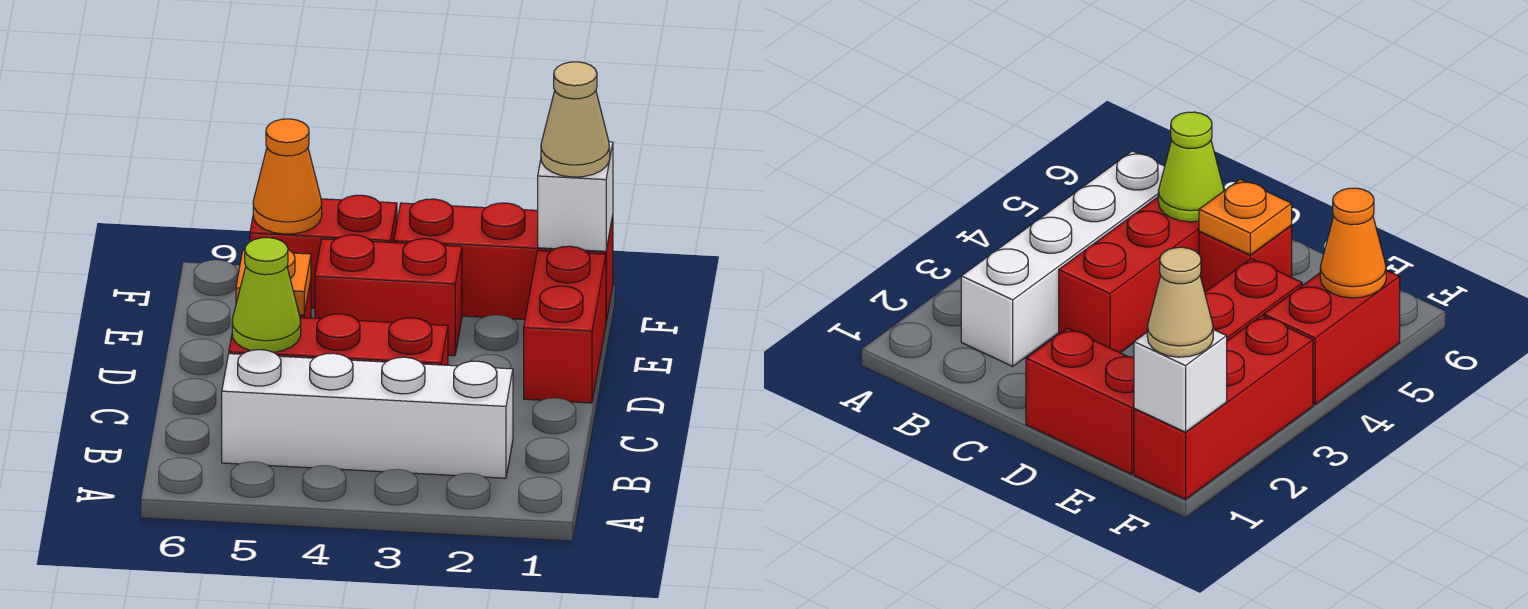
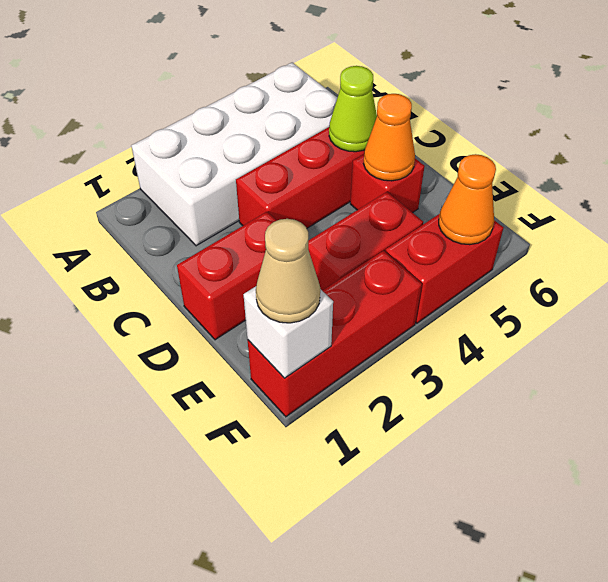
white brick B2:B5 level 1 -> white brick A2:B5 level 1
red brick D1:E1 level 1 -> red brick D1:D2 level 1
orange plate D5 level 2 -> orange cone D5 level 2

